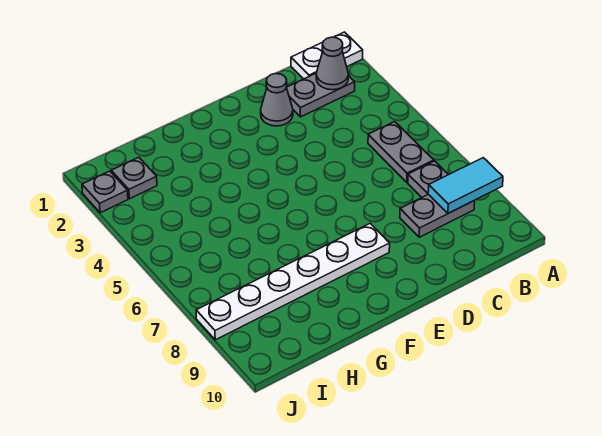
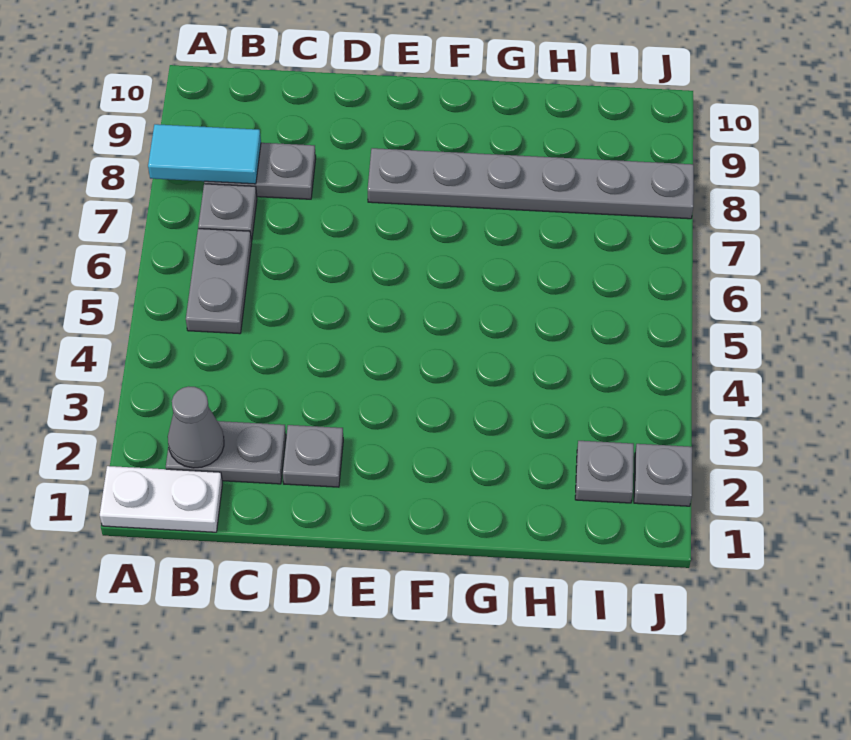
grey cone D2 level 1 -> grey plate D2 level 1
white plate E8:J8 level 1 -> grey plate E8:J8 level 1

